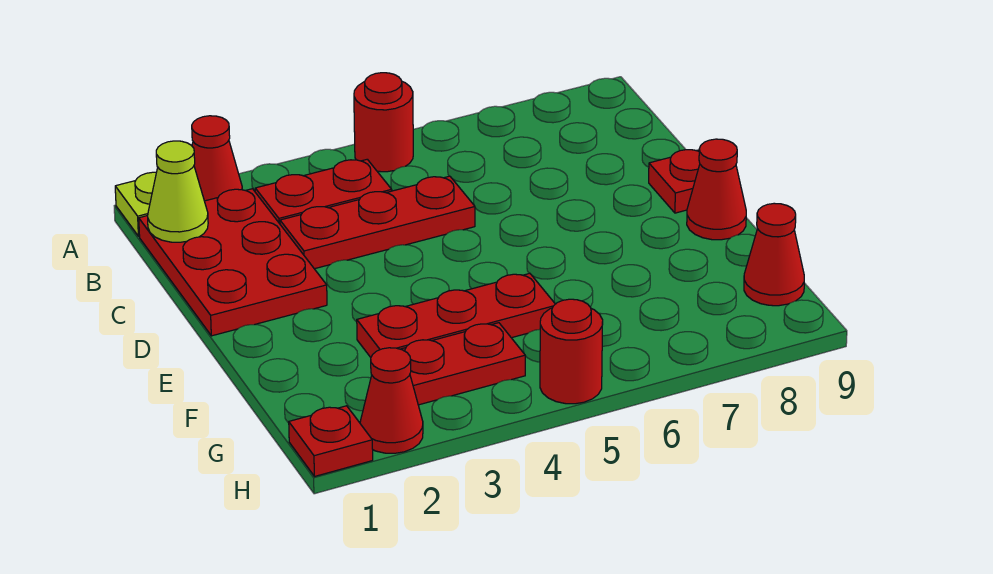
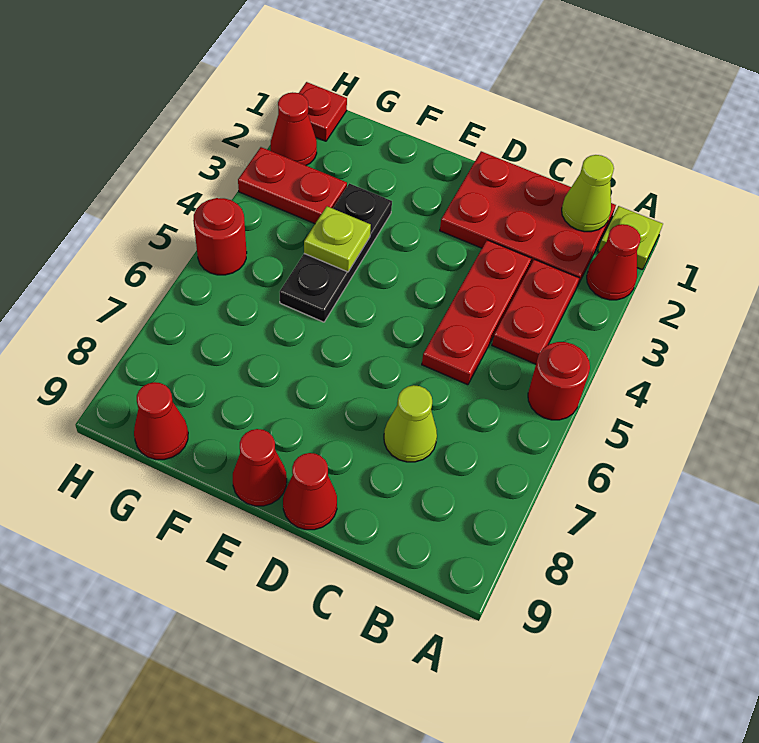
none -> lime cone C7 level 1
red plate D9 level 1 -> red cone D9 level 1
red plate F3:F5 level 1 -> black plate F3:F5 level 1
none -> lime plate F4 level 2
red plate G3:G4 level 1 -> red plate G3:H3 level 1

